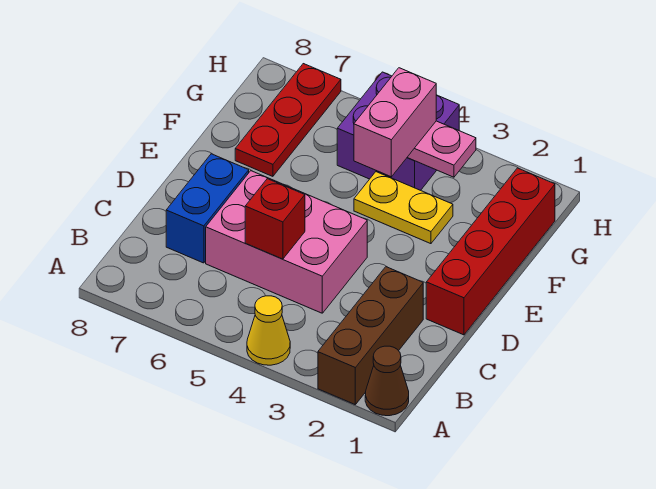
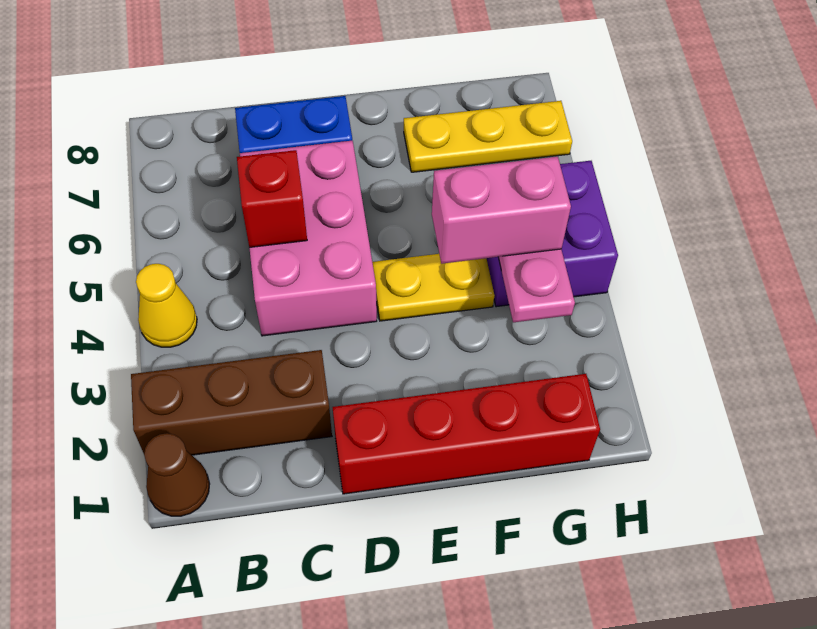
yellow plate F3:F4 level 1 -> yellow plate E4:F4 level 1
red plate F7:H7 level 1 -> yellow plate F7:H7 level 1

